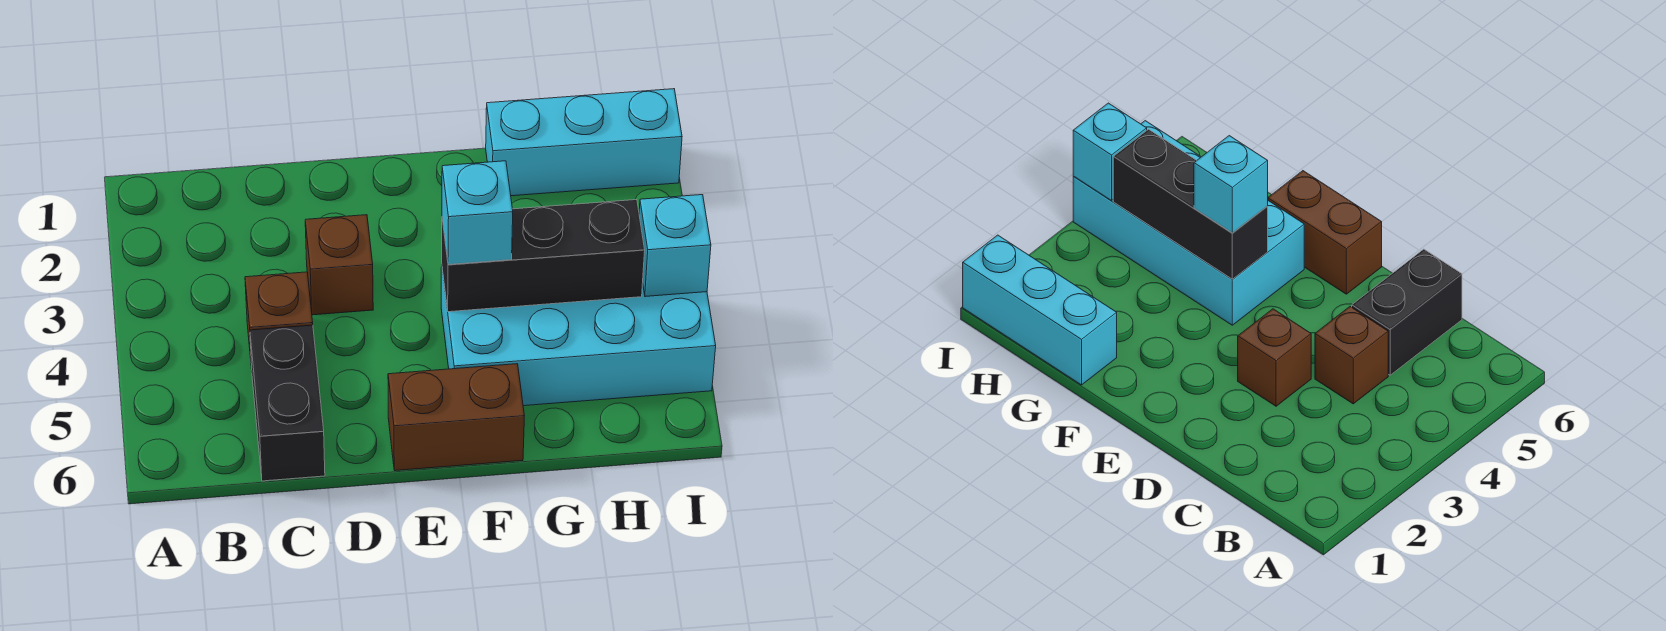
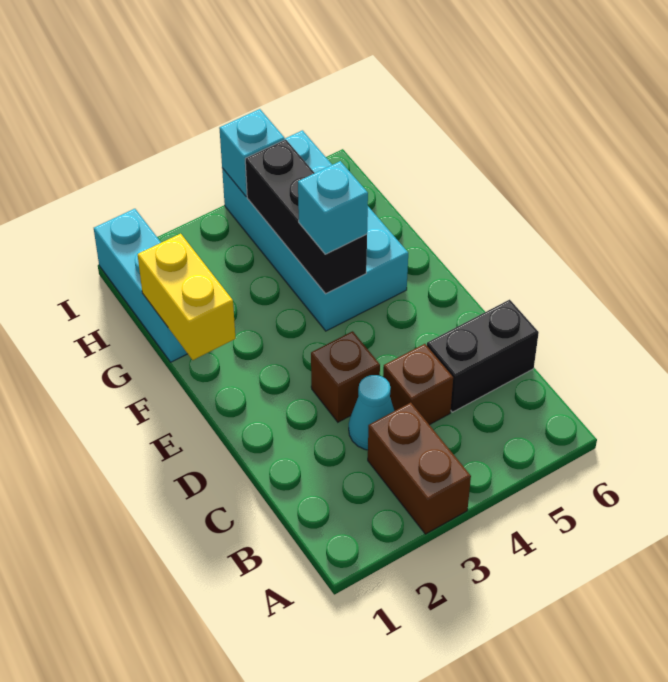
none -> cyan cone C3 level 1
brown brick E6:F6 level 1 -> brown brick A3:B3 level 1
none -> yellow brick F1:G1 level 2

